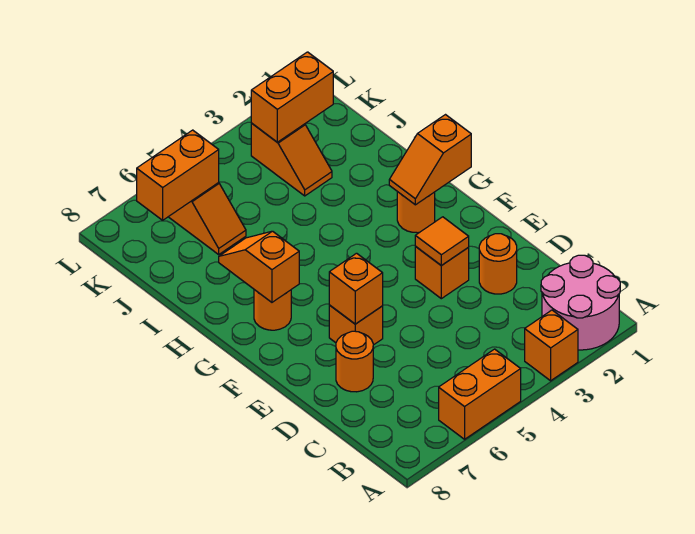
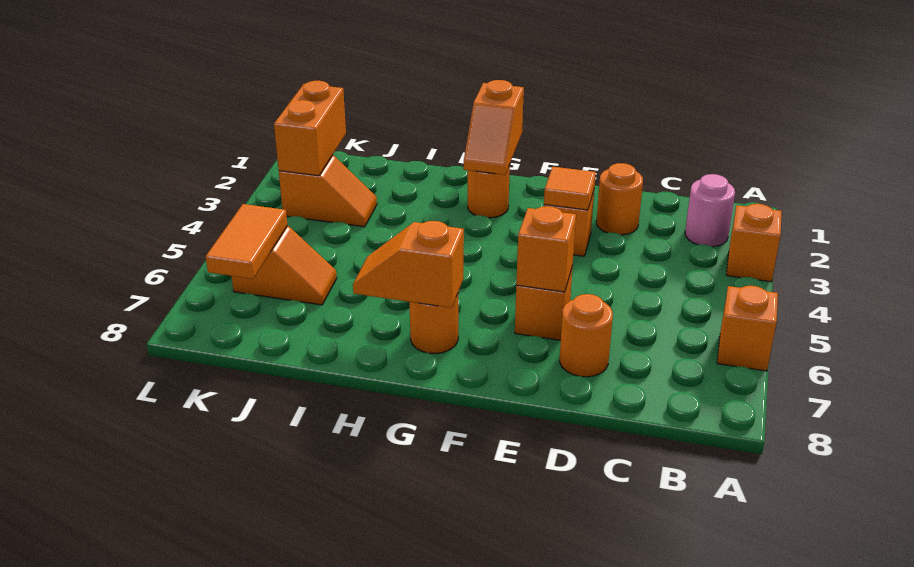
pink round brick A1:B2 level 1 -> pink round brick B2 level 1
orange brick A5:A6 level 1 -> orange brick A6 level 1
orange brick K6:K7 level 2 -> orange tile K6:K7 level 2

